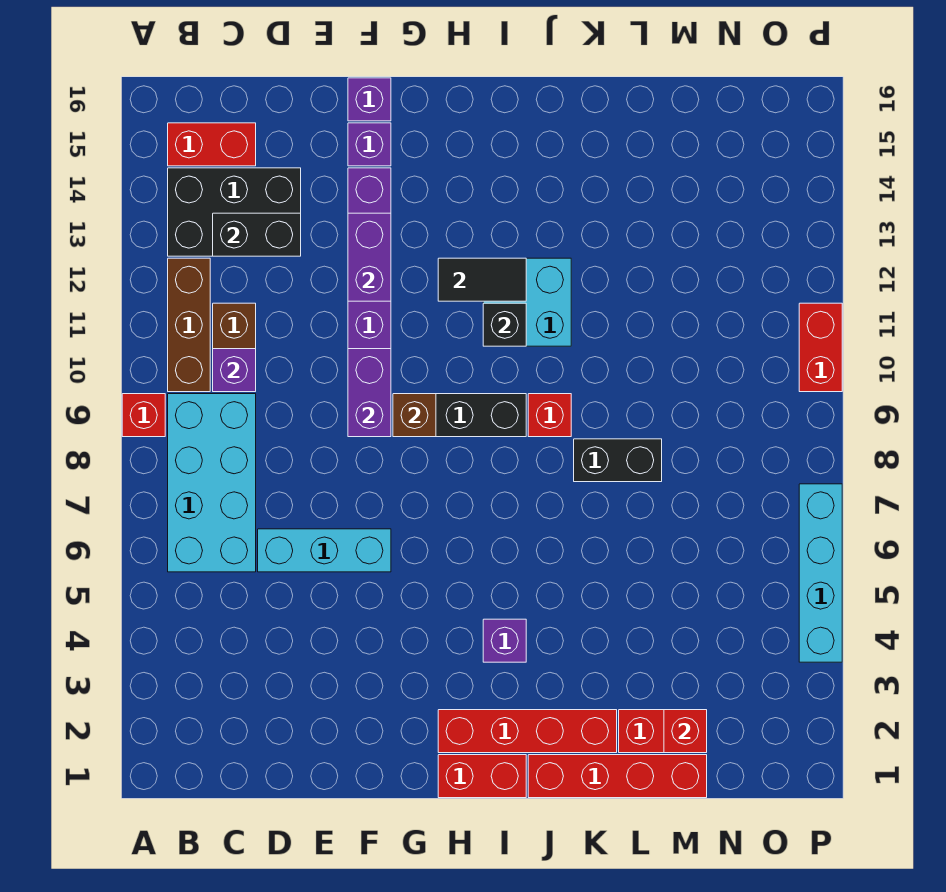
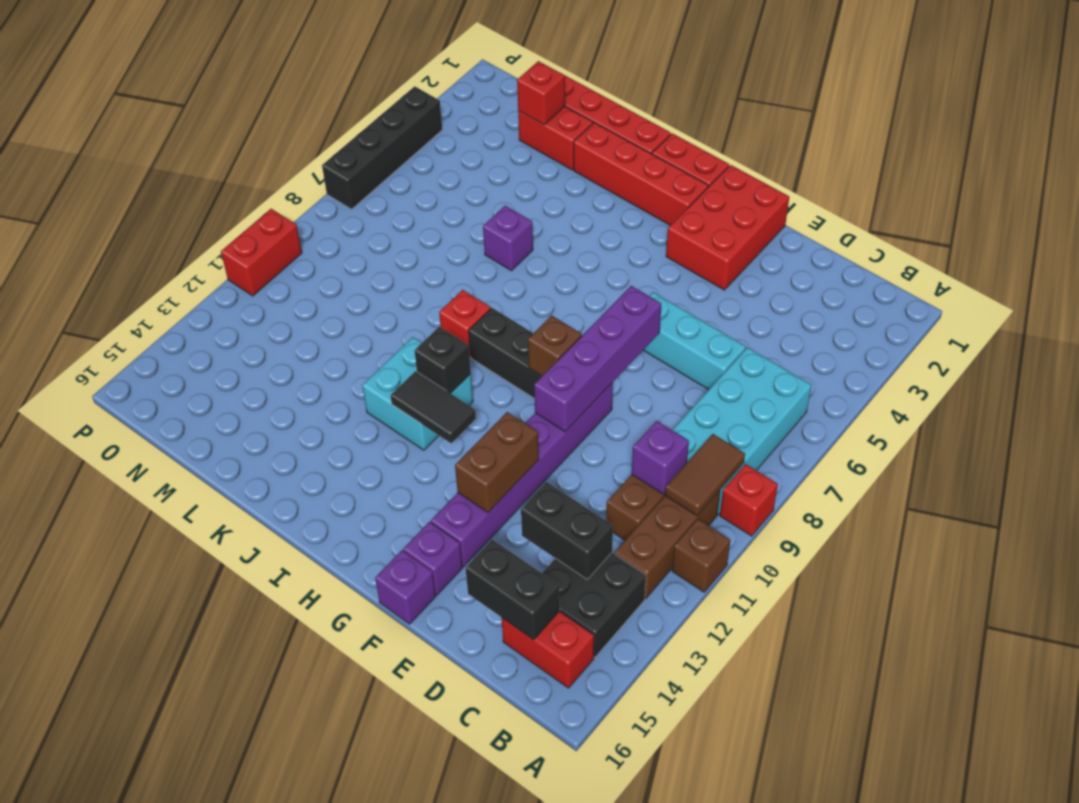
none -> brown brick A11 level 1
none -> brown tile B9:B10 level 2
black brick B13:D14 level 1 -> black brick B13:C14 level 1
none -> red brick F1:G3 level 1
purple brick F9:F10 level 2 -> purple brick F7:F10 level 2
purple brick F12:F13 level 2 -> brown brick F12:F13 level 2
purple brick I4 level 1 -> purple brick K6 level 1
black brick K8:L8 level 1 -> black brick C15:D15 level 2
cyan brick P4:P7 level 1 -> black brick P4:P7 level 1

